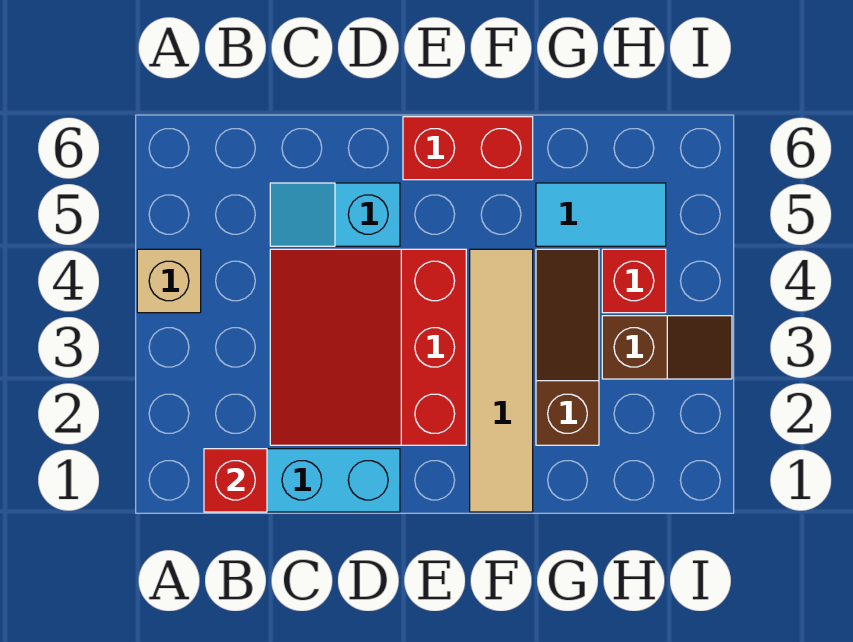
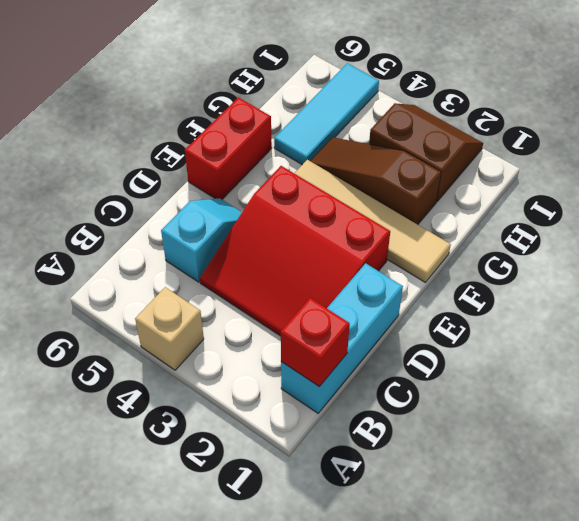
cyan slope C5:D5 level 1 top D -> cyan slope C5:D5 level 1 top C
cyan tile G5:H5 level 1 -> cyan tile G5:I5 level 1
brown slope H3:I3 level 1 top H -> brown slope H2:I3 level 1 top H
red brick H4 level 1 -> none

